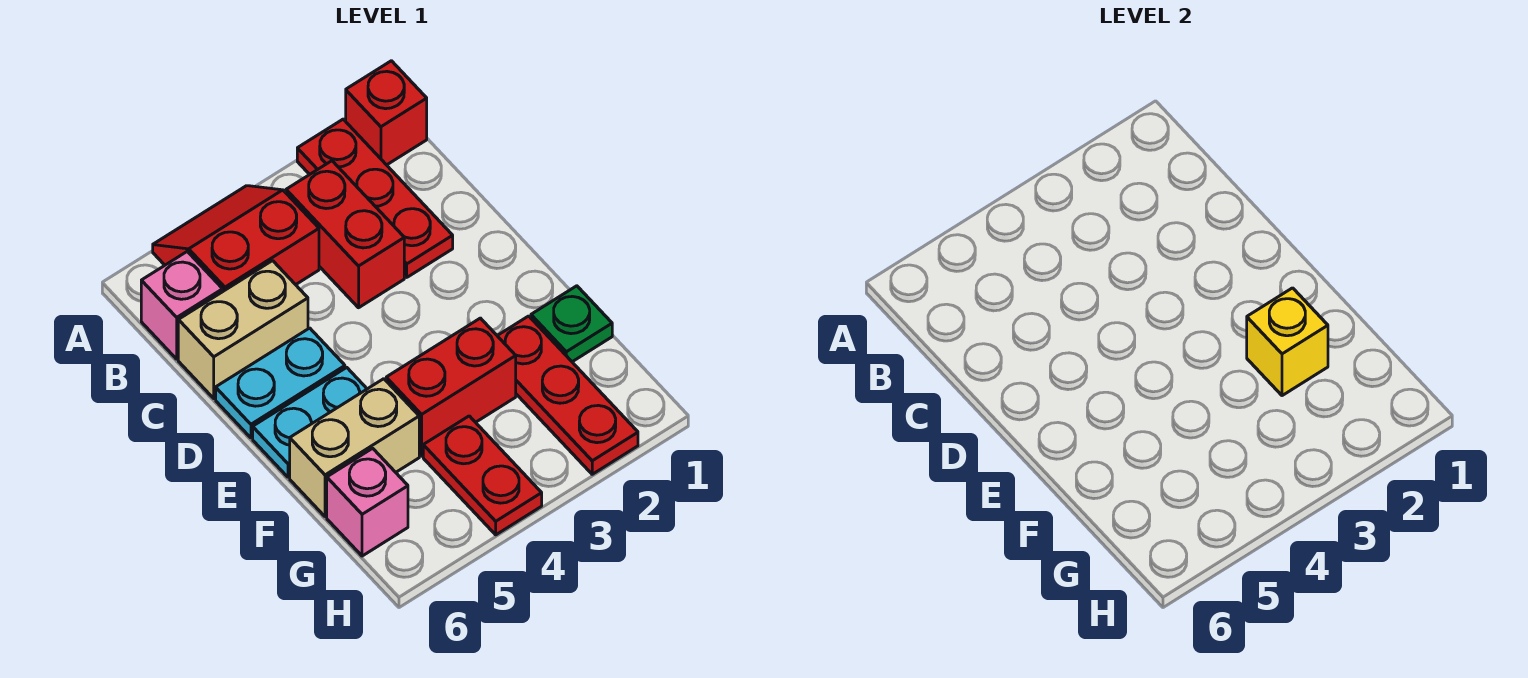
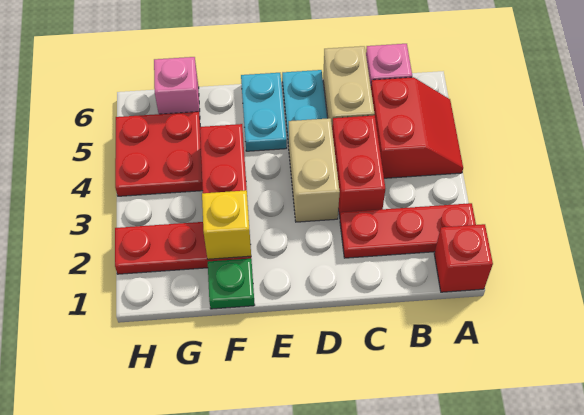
red brick B3:C3 level 1 -> red brick C3:C4 level 1
tan brick F5:F6 level 1 -> tan brick D3:D4 level 1
red plate G4:H4 level 1 -> red plate G4:H5 level 1

